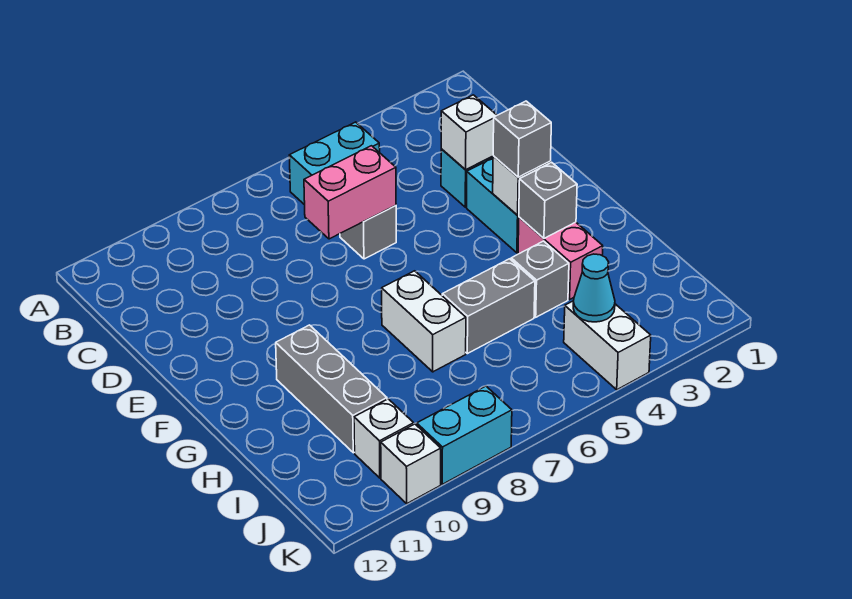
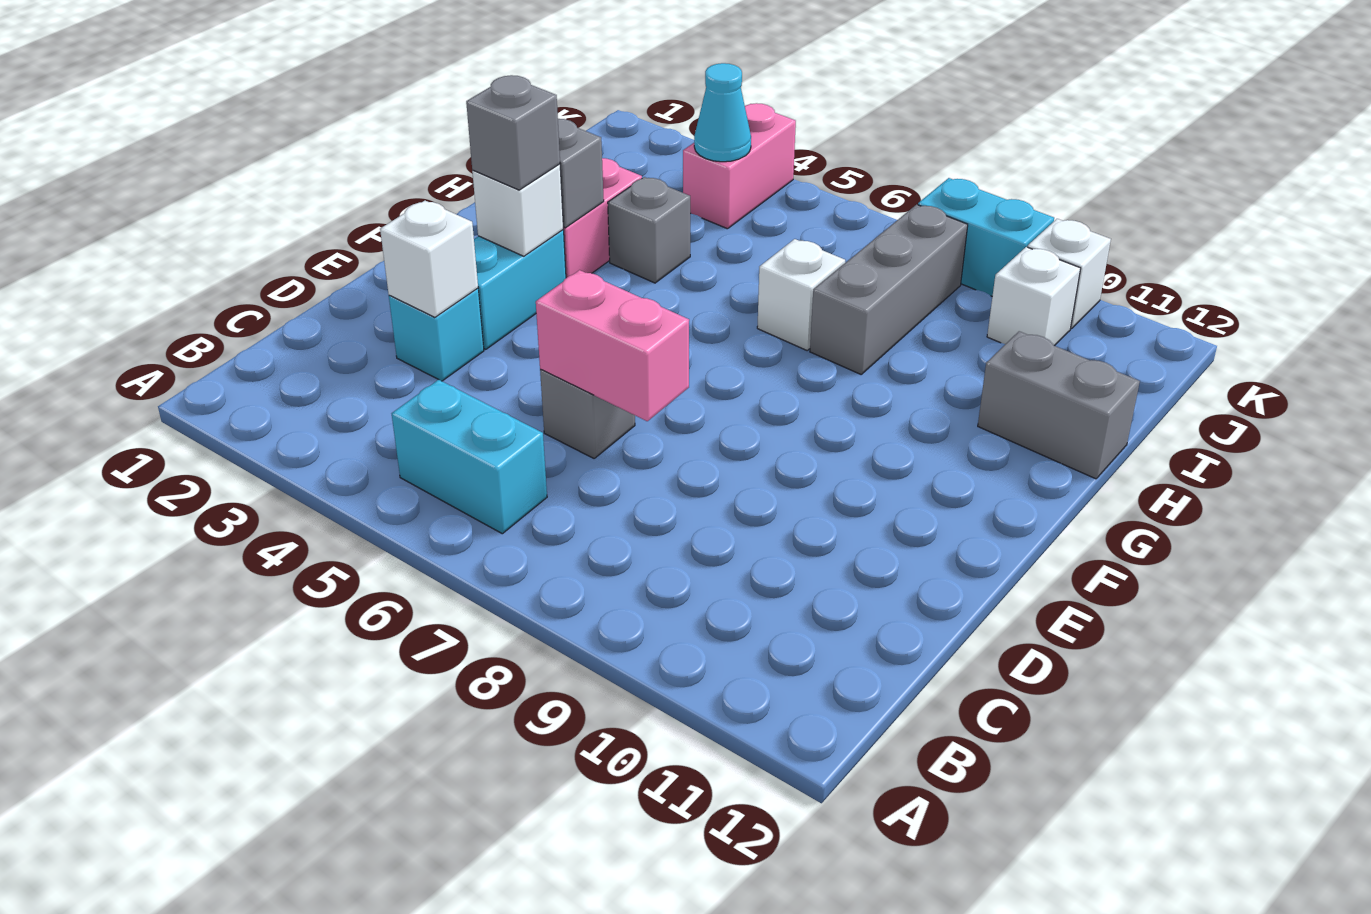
white brick G7:H7 level 1 -> white brick H7 level 1
grey brick G10:I10 level 1 -> grey brick H8:J8 level 1
grey brick H5:H6 level 1 -> grey brick H11:H12 level 1
white brick J4:K4 level 1 -> pink brick J4:K4 level 1

